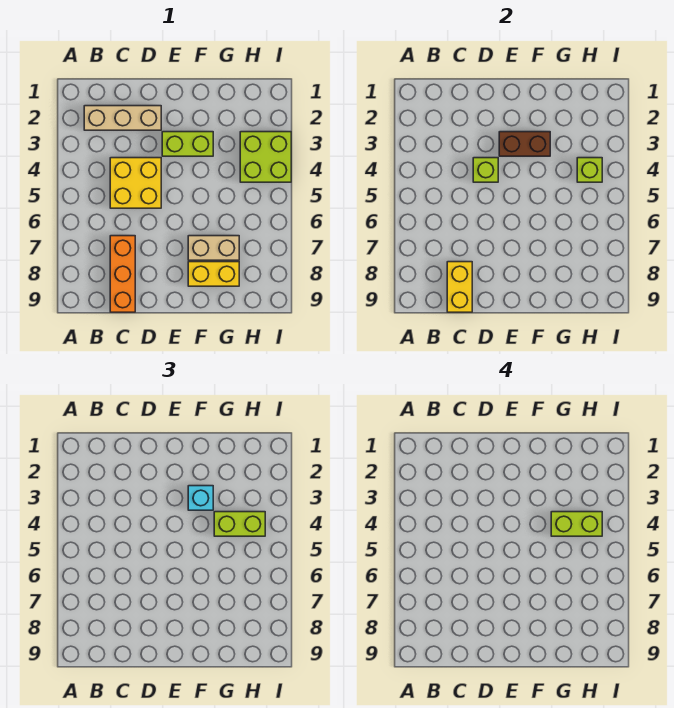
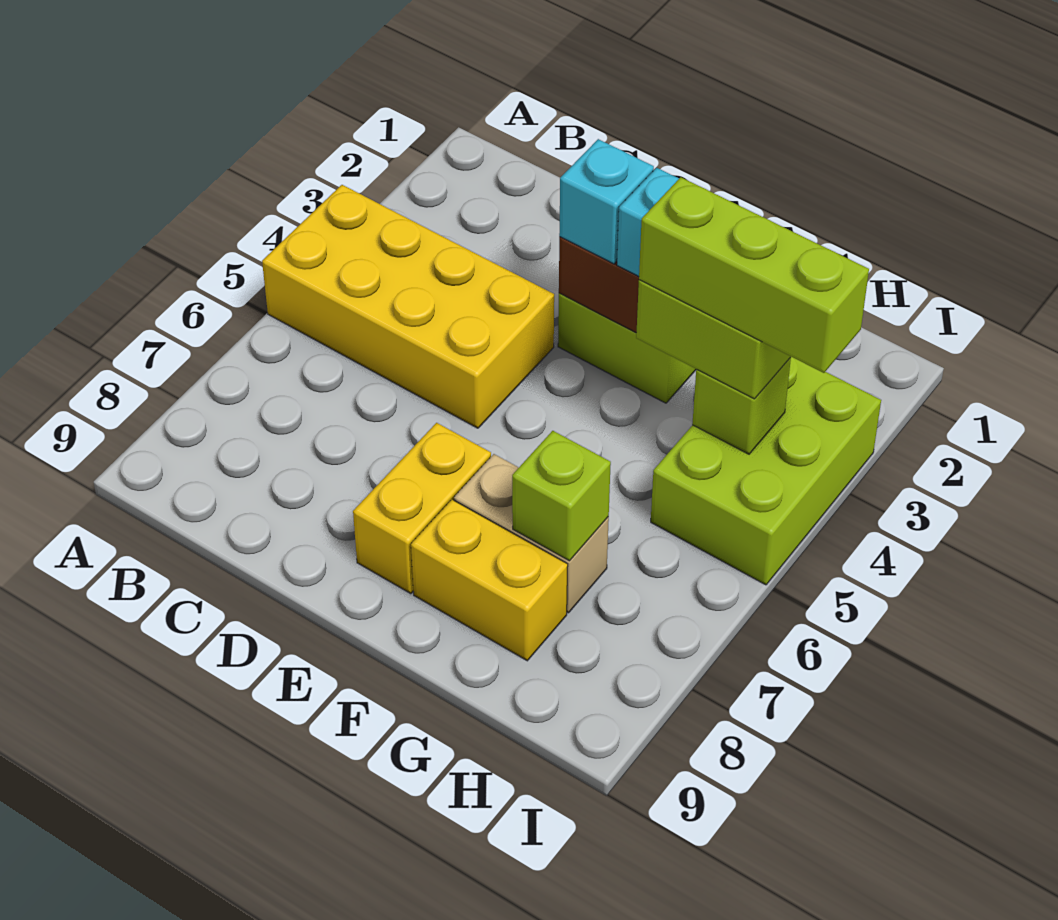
tan brick B2:D2 level 1 -> none
yellow brick C4:D5 level 1 -> yellow brick A4:D5 level 1
orange brick C7:C9 level 1 -> none
yellow brick C8:C9 level 2 -> yellow brick E7:E8 level 1
lime brick D4 level 2 -> lime brick G7 level 2
none -> cyan brick E3 level 3
lime brick G4:H4 level 4 -> lime brick G4:I4 level 4
lime brick H3:I4 level 1 -> lime brick H3:I5 level 1

